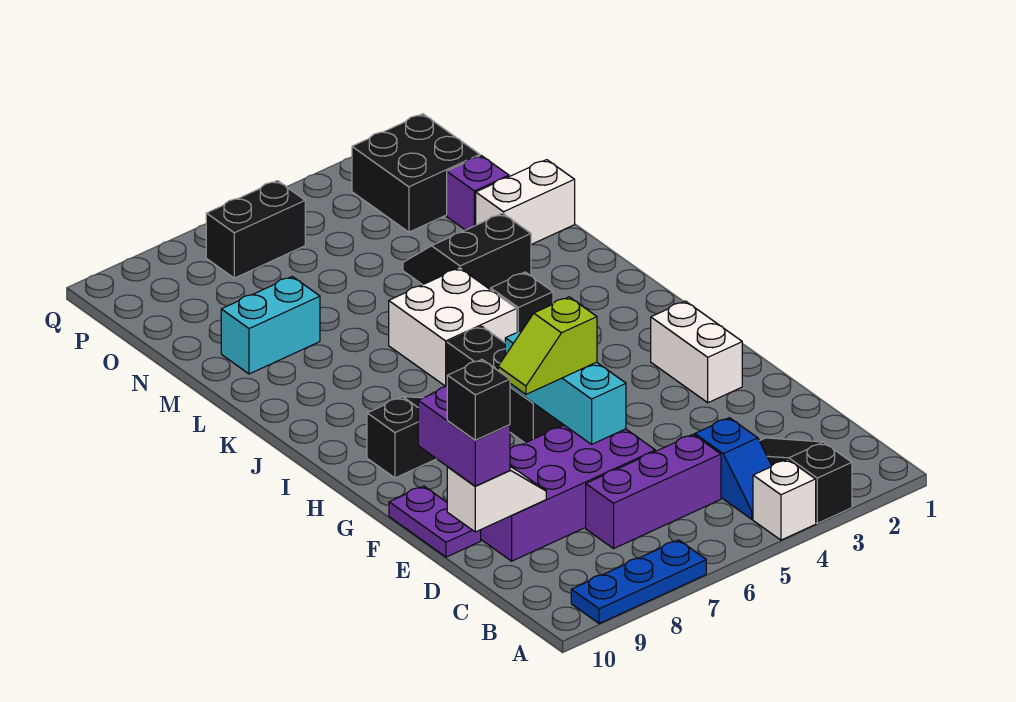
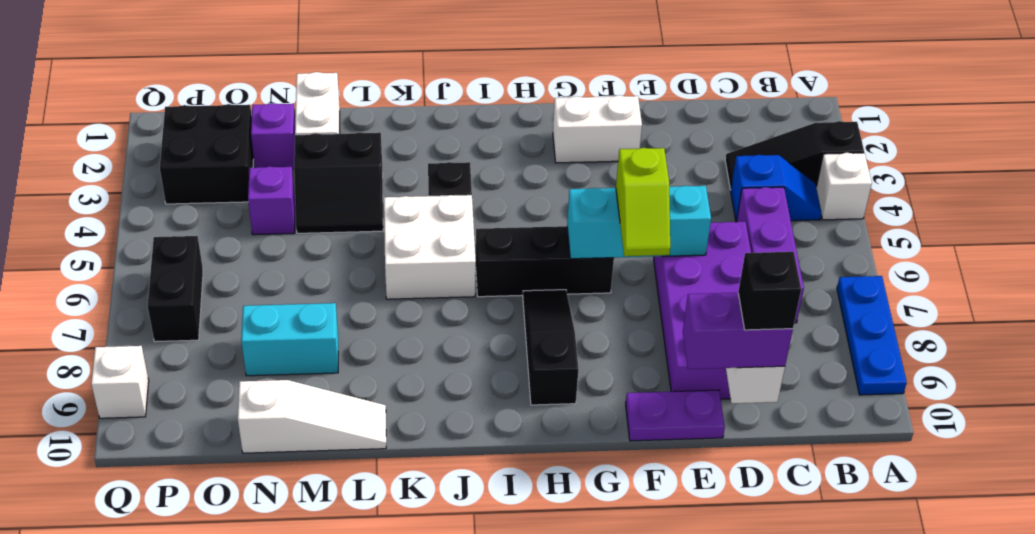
black slope L3:M4 level 1 top L -> black slope L3:M4 level 1 top 3
none -> white slope L10:N10 level 1 top N
cyan brick M8:M9 level 1 -> cyan brick M8:N8 level 1
none -> purple brick N4 level 1
none -> white brick Q9 level 1

